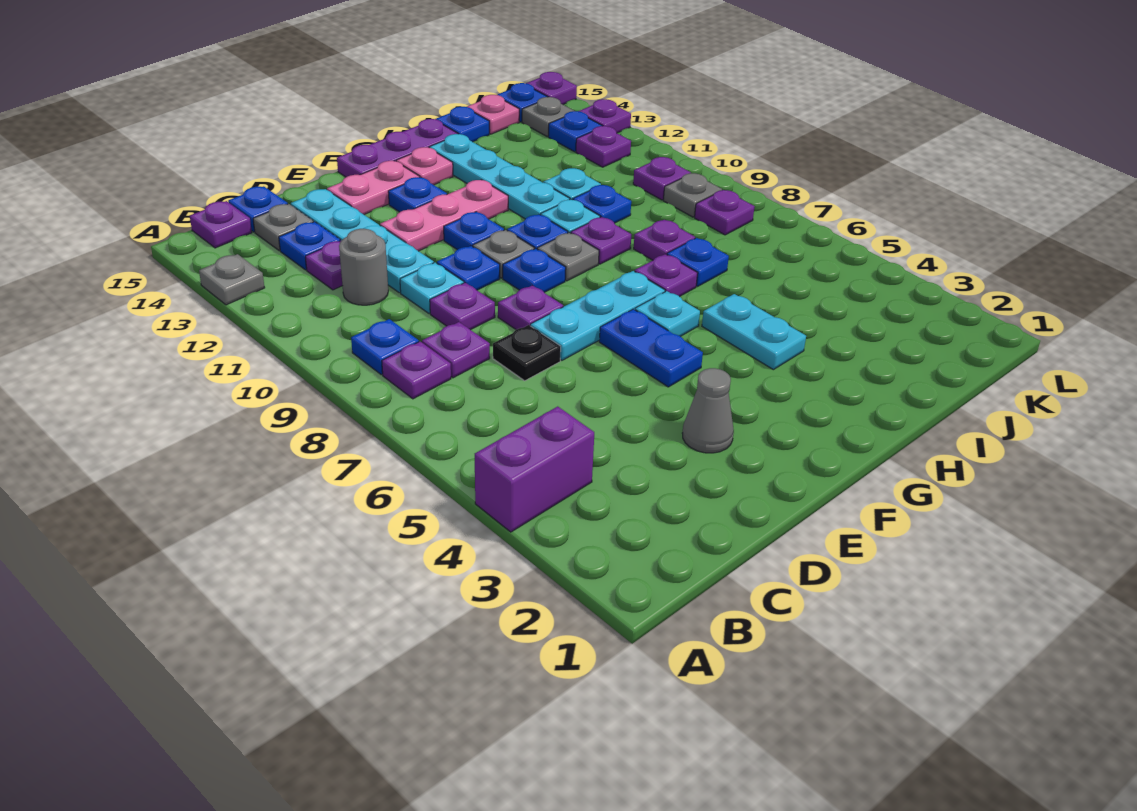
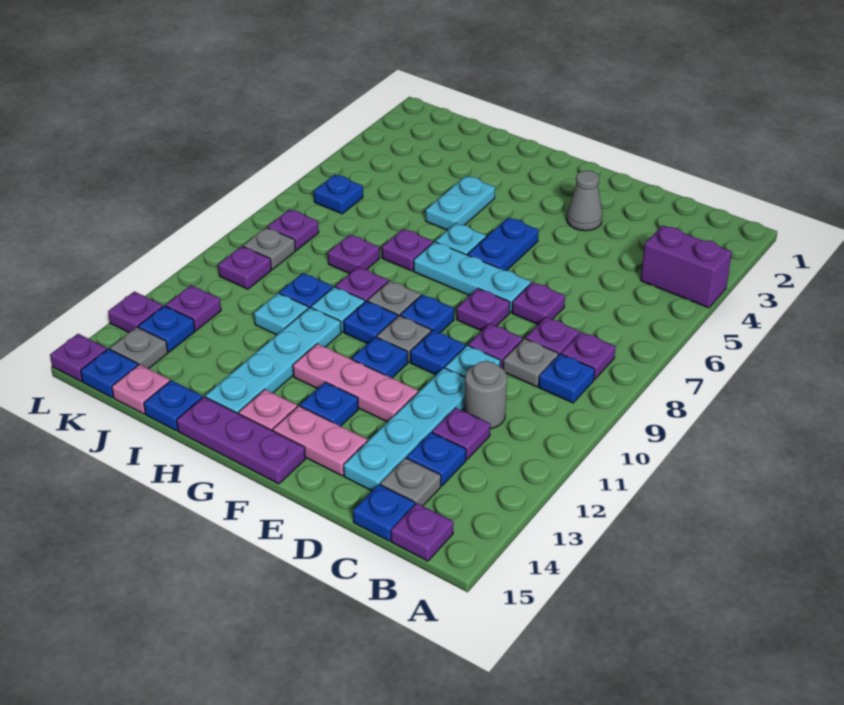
grey plate A13 level 1 -> grey plate C9 level 1
black plate D7 level 1 -> purple plate D7 level 1
blue plate I7 level 1 -> blue plate K6 level 1

